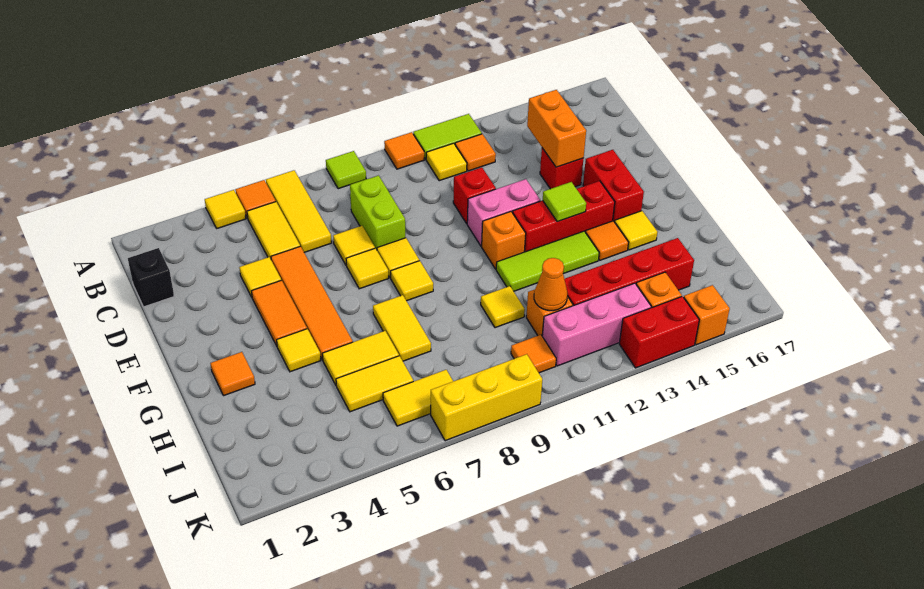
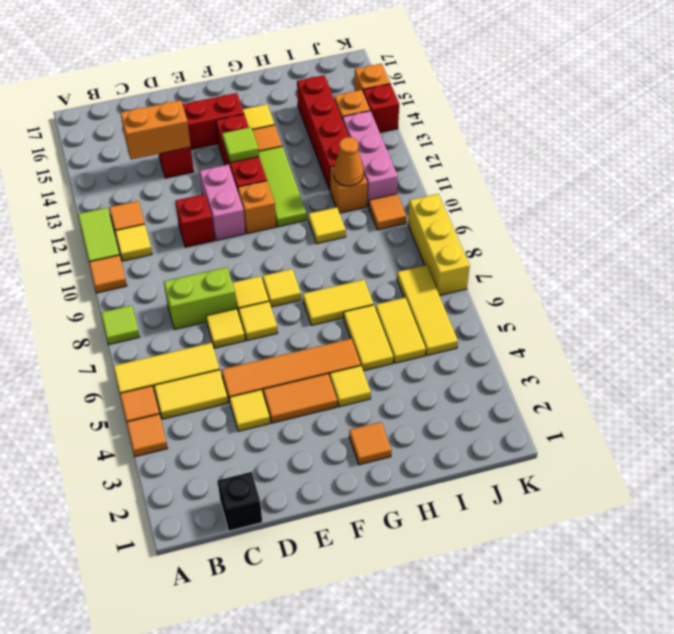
yellow tile A4 level 1 -> orange tile A4 level 1
yellow tile J6:J7 level 1 -> yellow tile J5:J7 level 1
red brick K13:K14 level 1 -> red brick K14 level 1

